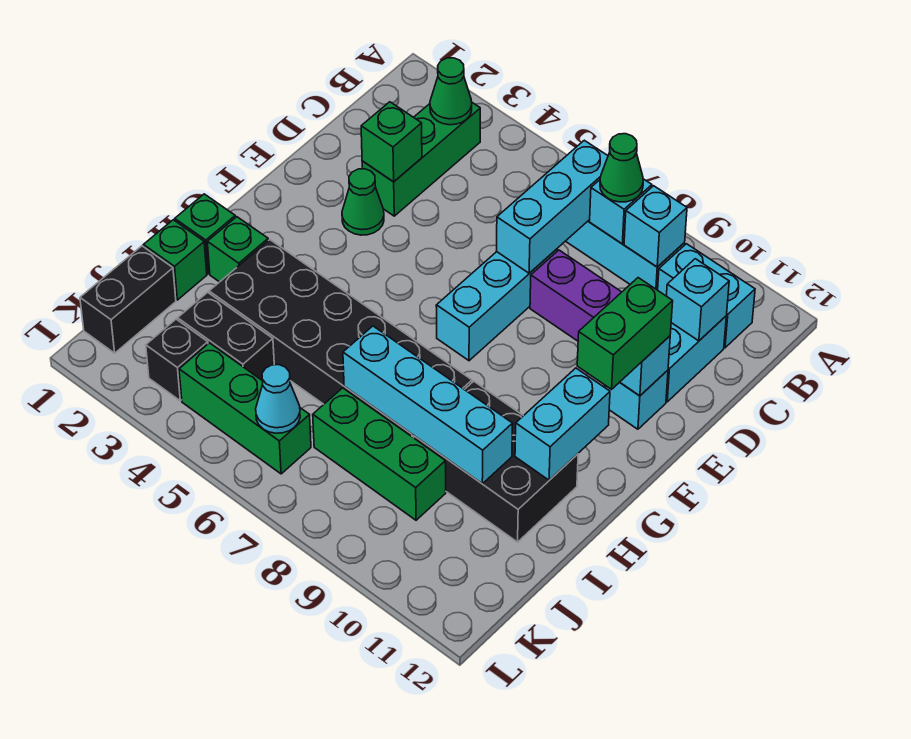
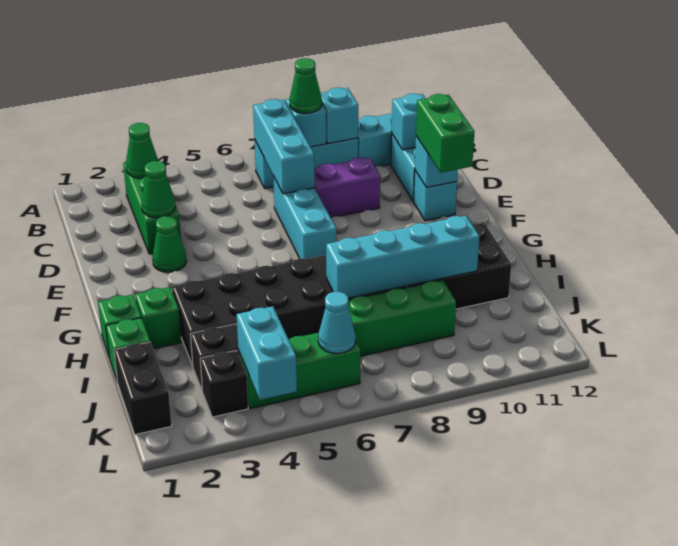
green brick D3 level 2 -> green cone D3 level 2
cyan brick G11:H11 level 2 -> cyan brick K4:L4 level 2

